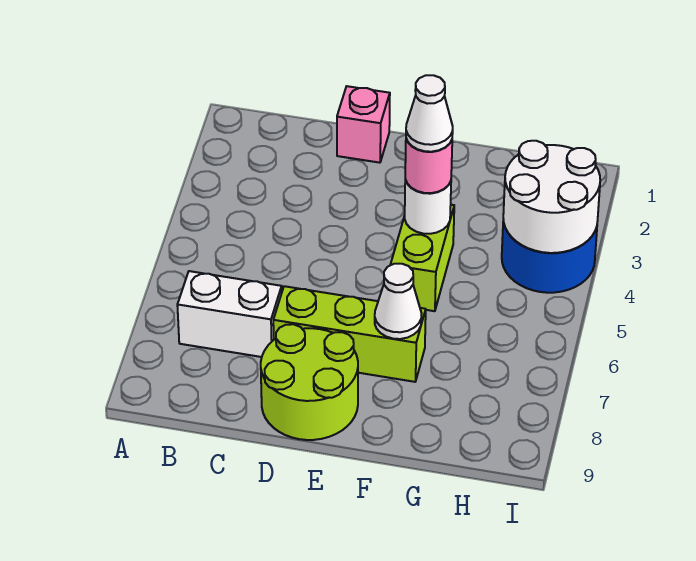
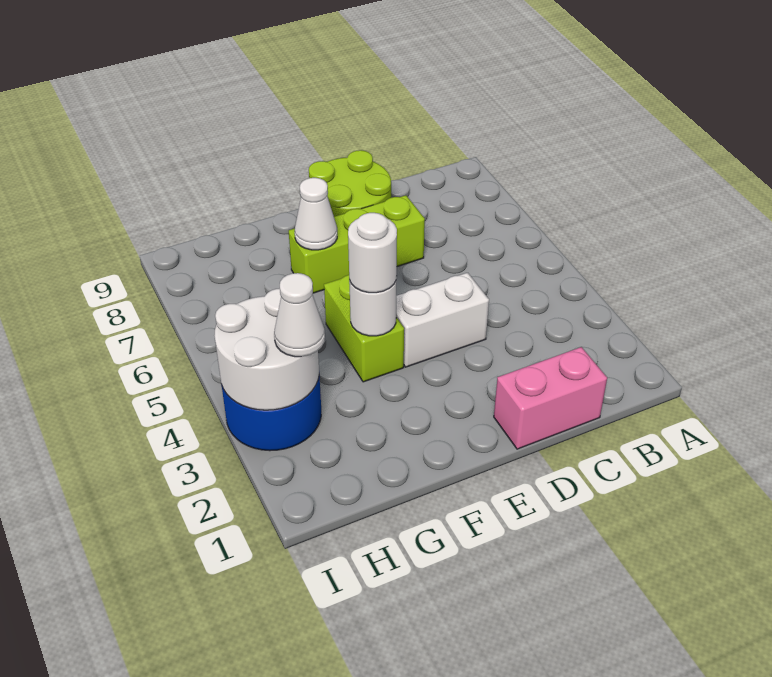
white brick B7:C7 level 1 -> white brick D4:E4 level 1
pink brick D1 level 1 -> pink brick C1:D1 level 1
pink round brick F4 level 3 -> white round brick F4 level 3
white cone F4 level 4 -> white cone H3 level 3

